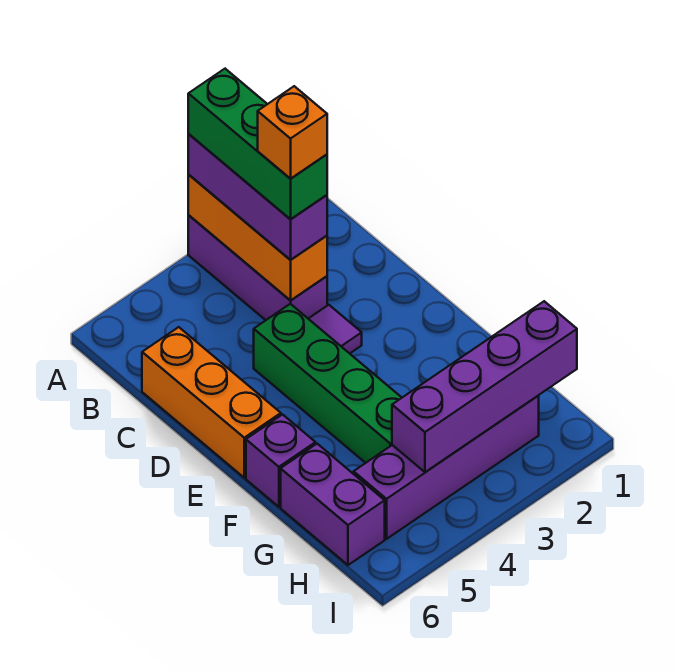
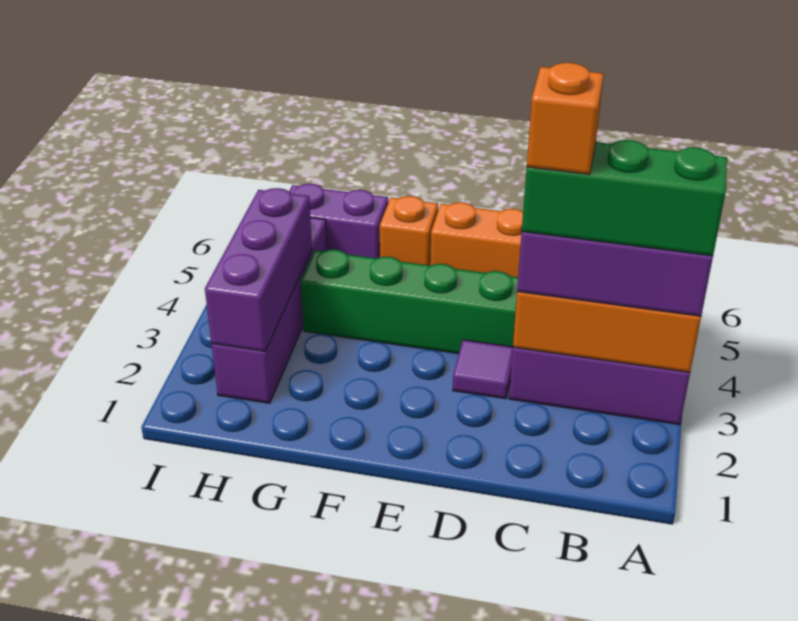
purple brick F6 level 1 -> orange brick F6 level 1
purple brick H1:H4 level 2 -> purple brick H2:H4 level 2

